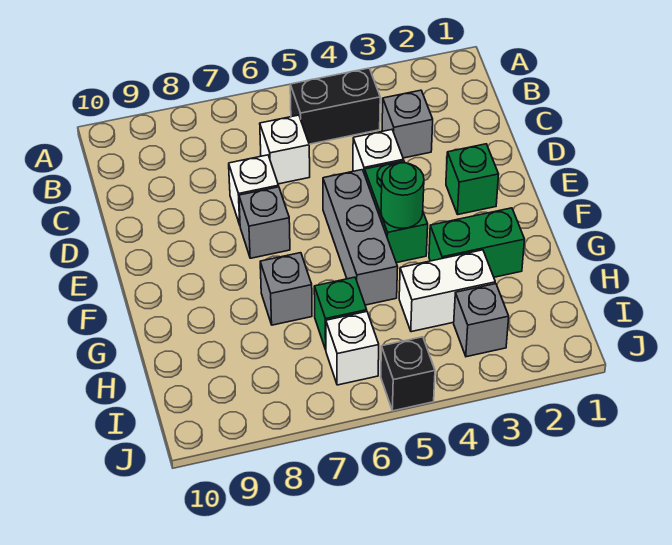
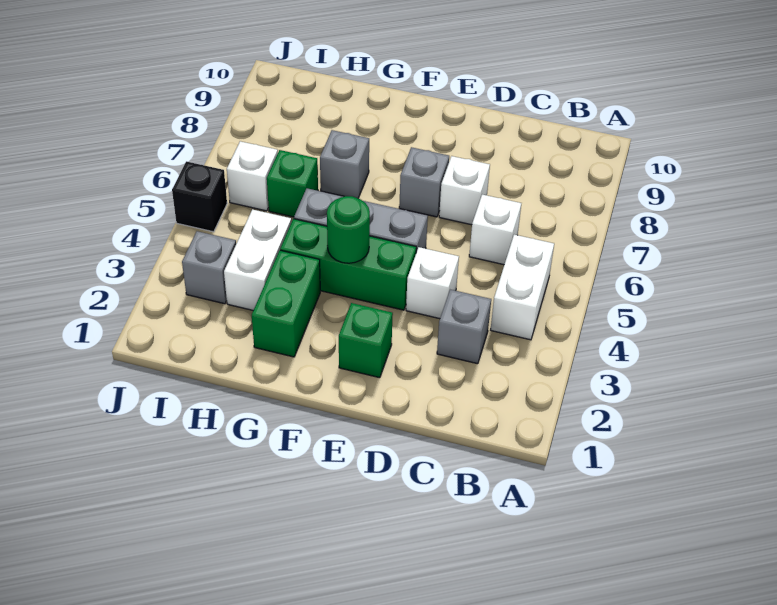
black brick B4:B5 level 1 -> white brick B4:B5 level 1
green brick E4:F4 level 1 -> green brick E4:G4 level 1

